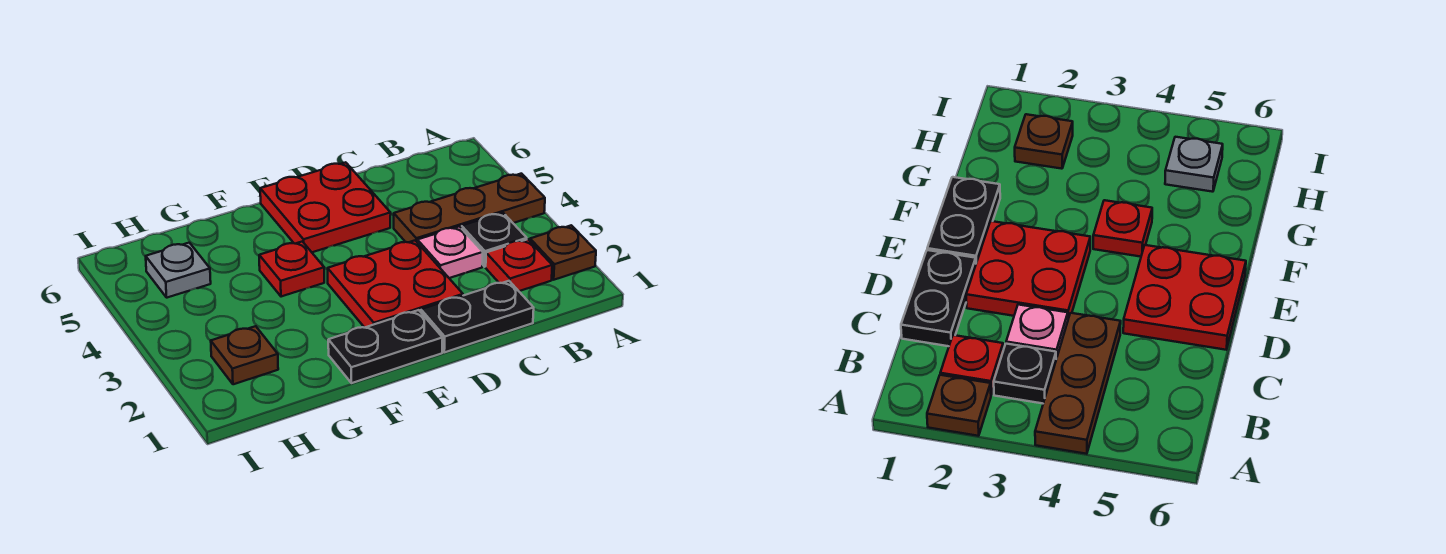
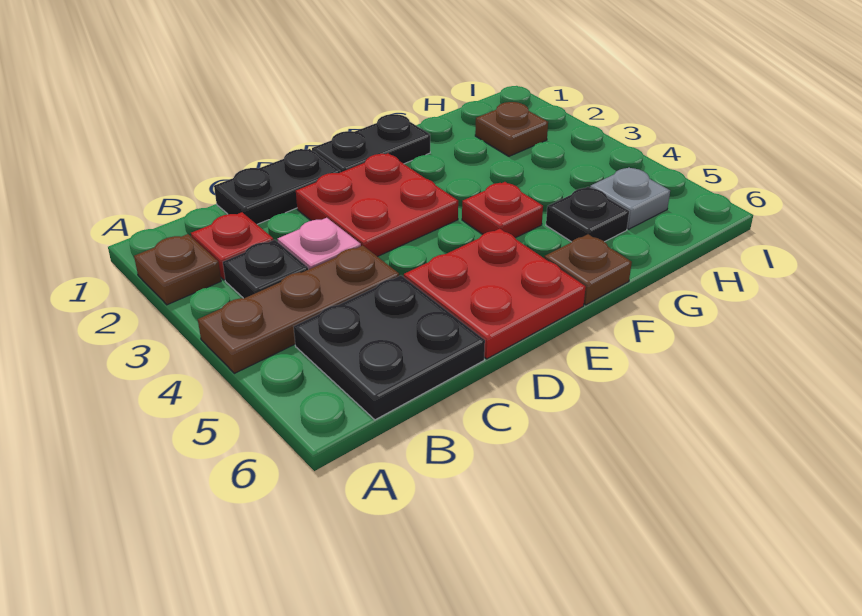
none -> black plate B5:C6 level 1
none -> brown plate F6 level 1
none -> black plate G5 level 1

